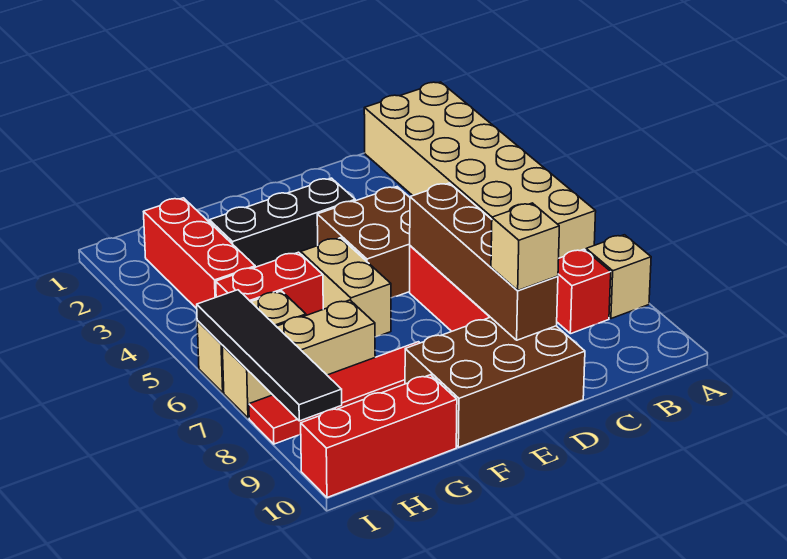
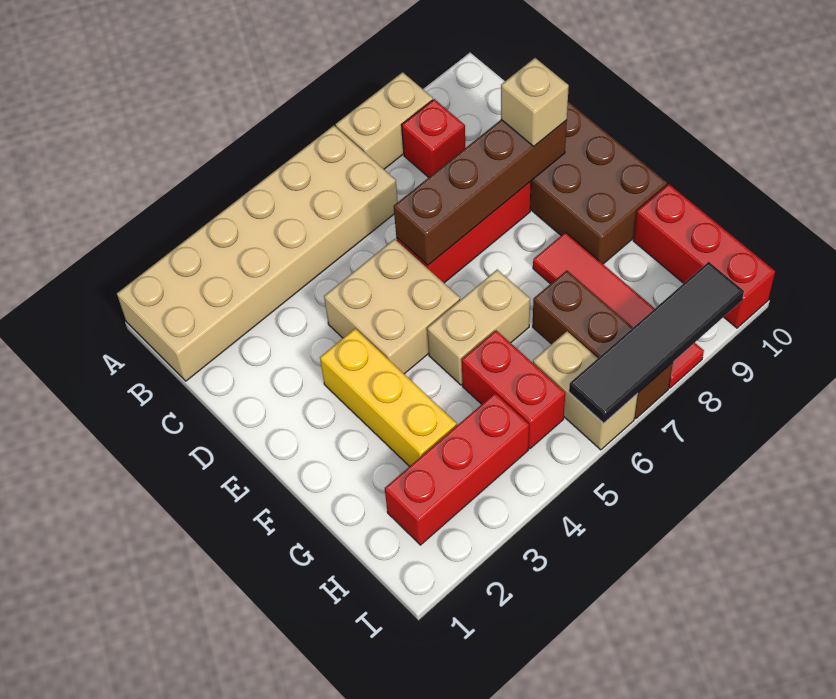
tan brick A8 level 1 -> tan brick A7:A8 level 1
brown brick D4:E5 level 1 -> tan brick D4:E5 level 1
black brick E3:G3 level 1 -> yellow brick E3:G3 level 1
tan brick G7:I7 level 1 -> brown brick G7:I7 level 1

